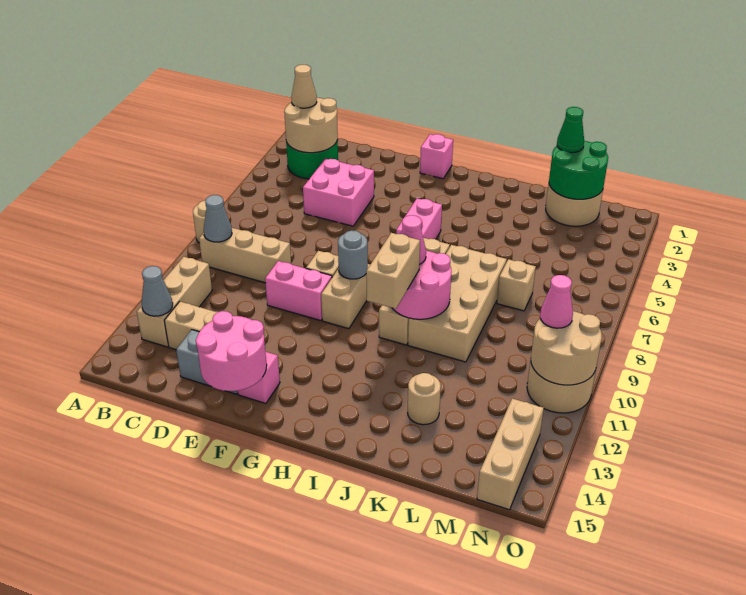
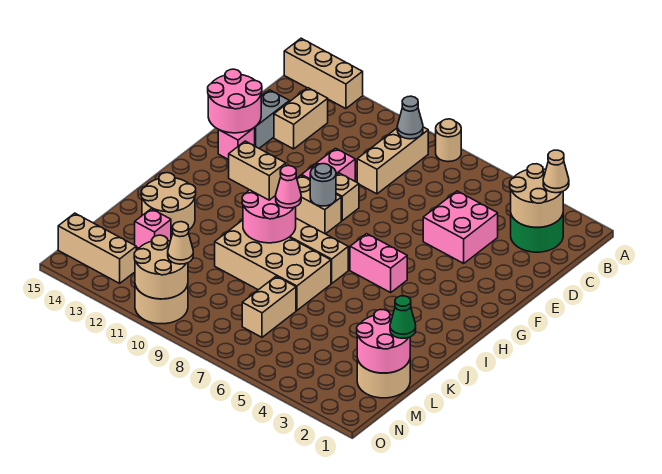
tan brick B11:B13 level 1 -> tan brick A13:A15 level 1
grey cone B13 level 2 -> none
pink brick G1 level 1 -> pink brick L13 level 1
tan round brick K13 level 1 -> tan round brick J13:K14 level 1
green round brick L1:M2 level 2 -> pink round brick L1:M2 level 2
tan brick L7 level 1 -> tan brick L7:M7 level 1
pink cone N10 level 3 -> tan cone N10 level 3

